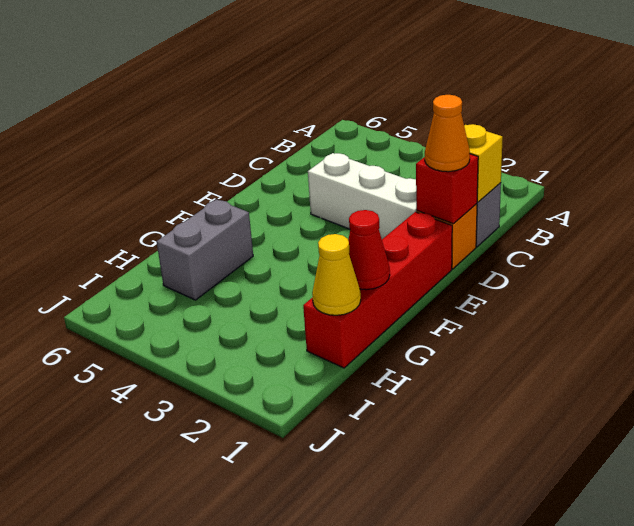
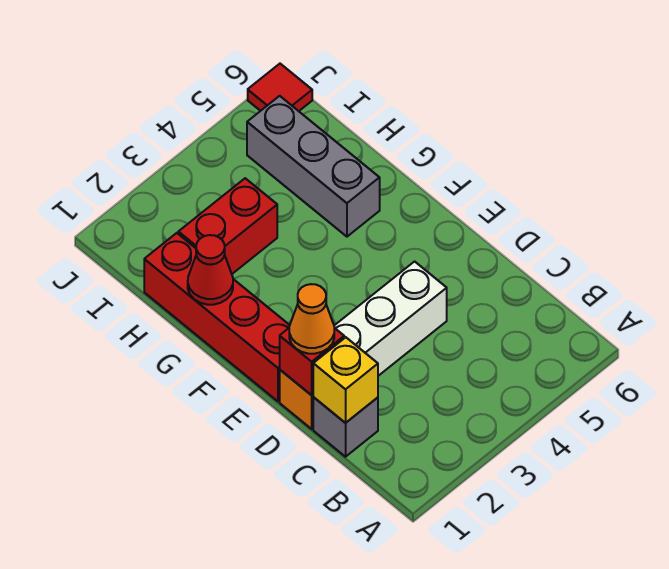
grey brick G5:H5 level 1 -> grey brick G5:I5 level 1
yellow cone H1 level 2 -> none
none -> red brick H2:H3 level 1
none -> red tile J6 level 1

